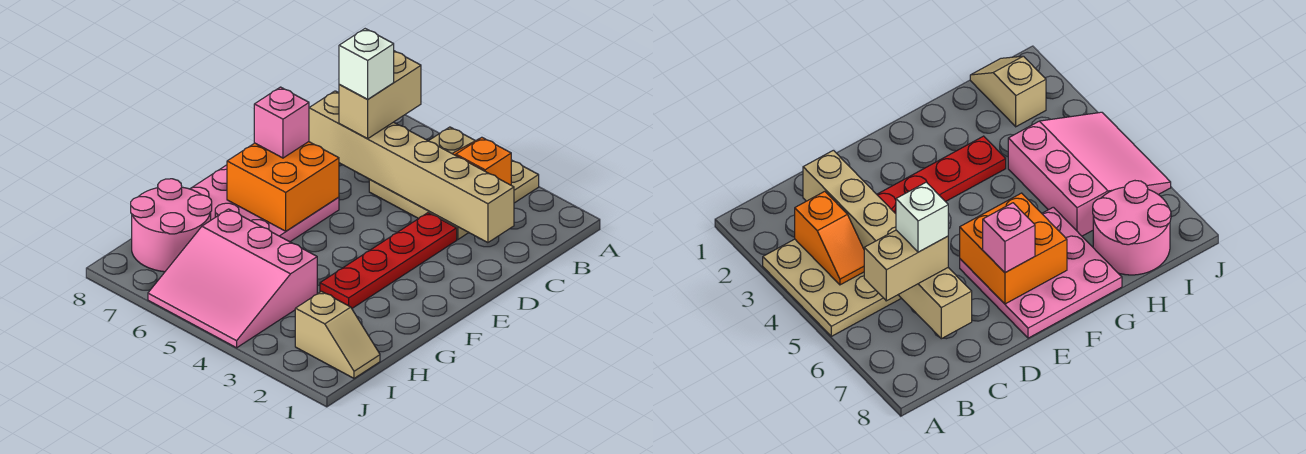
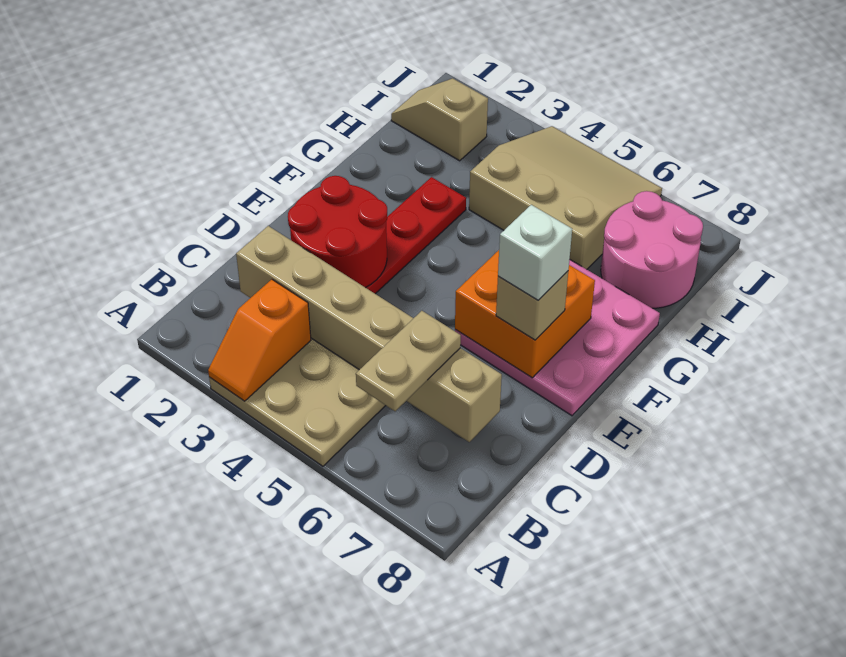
orange slope B3:B4 level 2 top 3 -> orange slope A3:B3 level 2 top B
tan brick B6:C6 level 3 -> tan plate B6:C6 level 3
white brick C6 level 4 -> white brick E7 level 4
none -> red round brick D2:E3 level 2
pink brick E7 level 3 -> tan brick E7 level 3
pink slope H4:J6 level 1 top H -> tan slope H4:J6 level 1 top H

